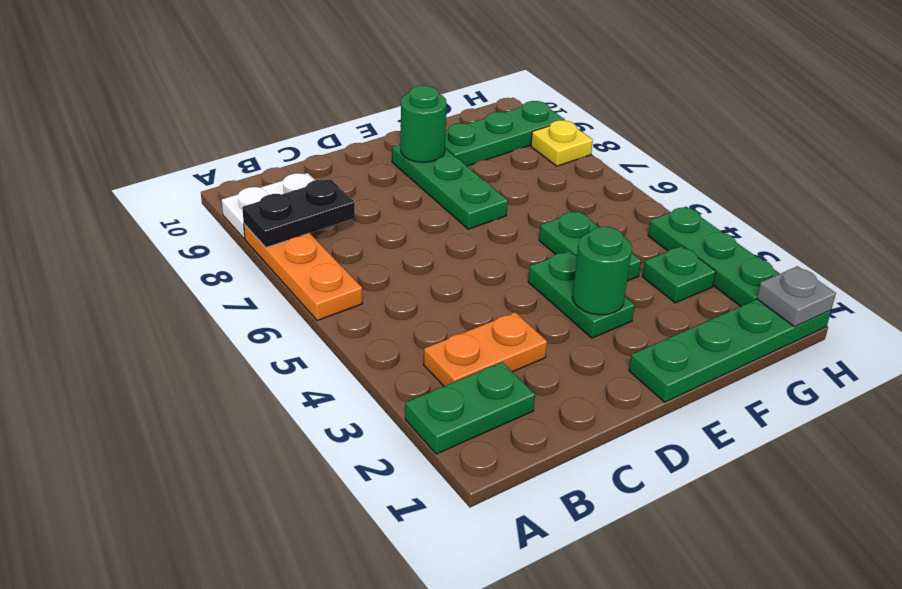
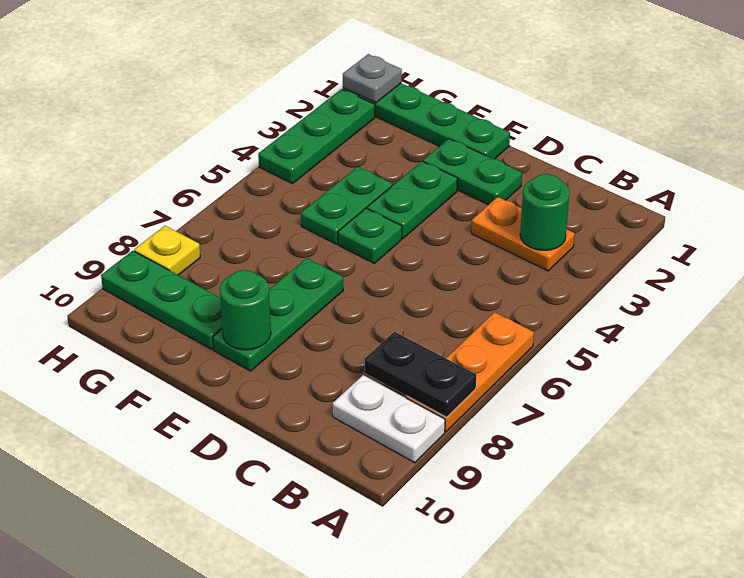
green plate A2:B2 level 1 -> green plate D2:E2 level 1
green round brick E3 level 2 -> green round brick B3 level 2
green plate G3 level 1 -> green plate E5 level 1

